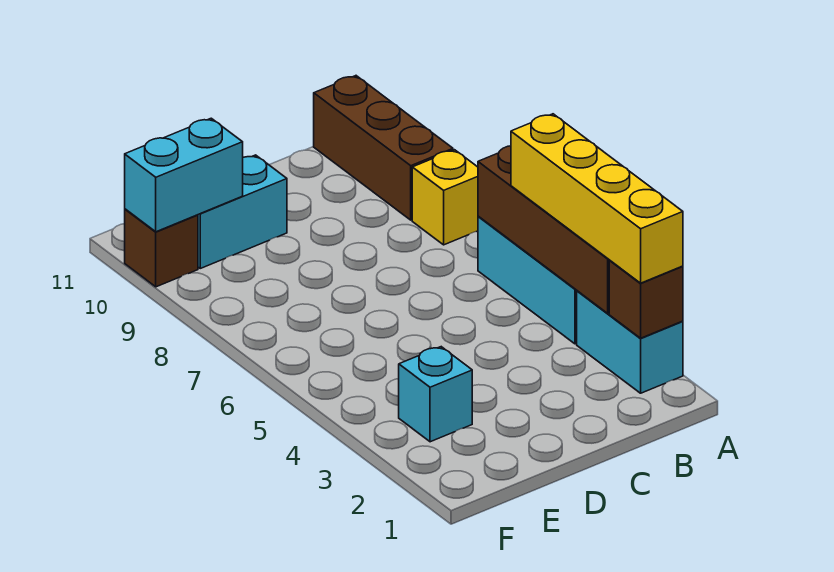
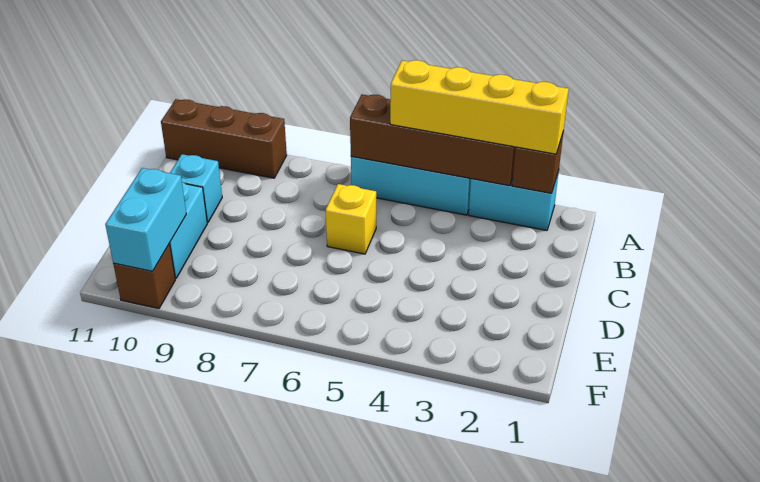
yellow brick A8 level 1 -> yellow brick C6 level 1
cyan brick E3 level 1 -> cyan brick C10 level 1

